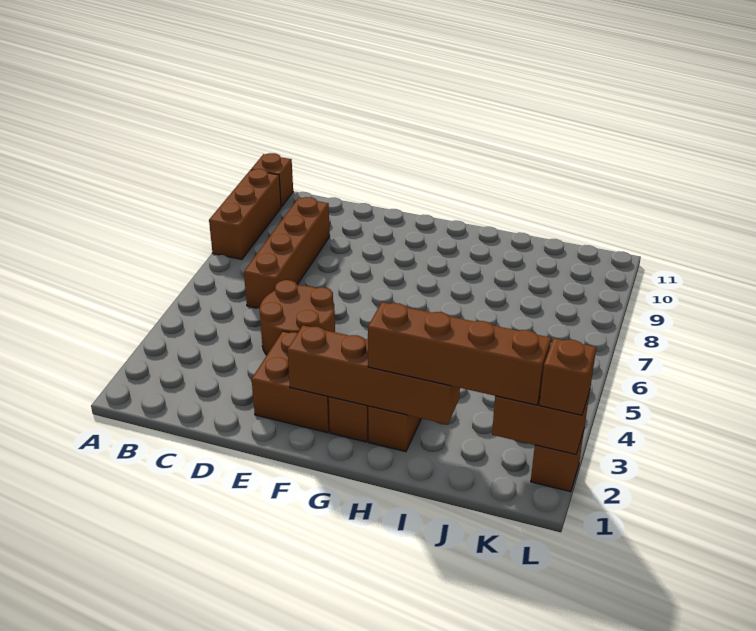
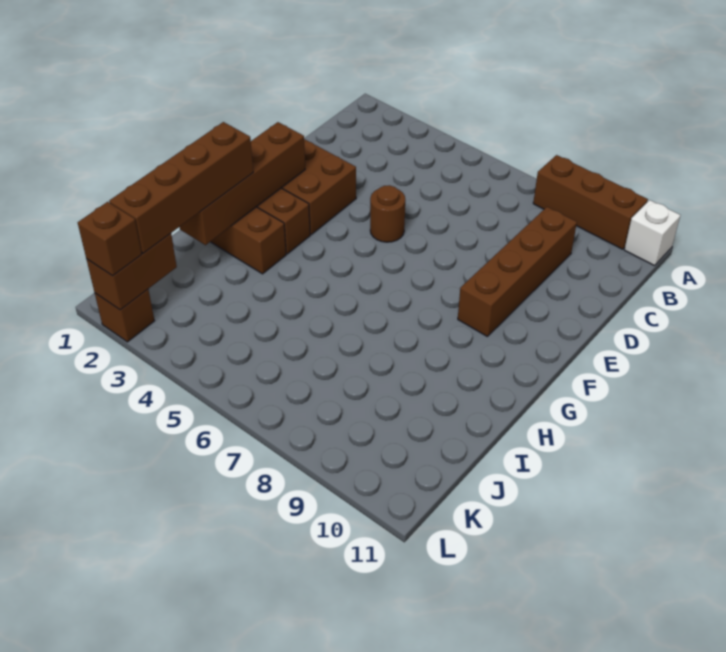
brown brick A11 level 1 -> white brick A11 level 1
brown brick C6:C9 level 1 -> brown brick C9:F9 level 1
brown round brick D4:E5 level 1 -> brown round brick E5 level 1

